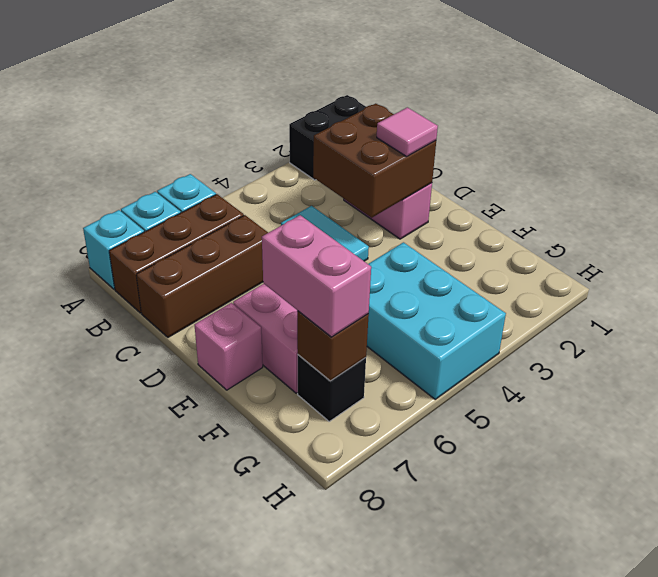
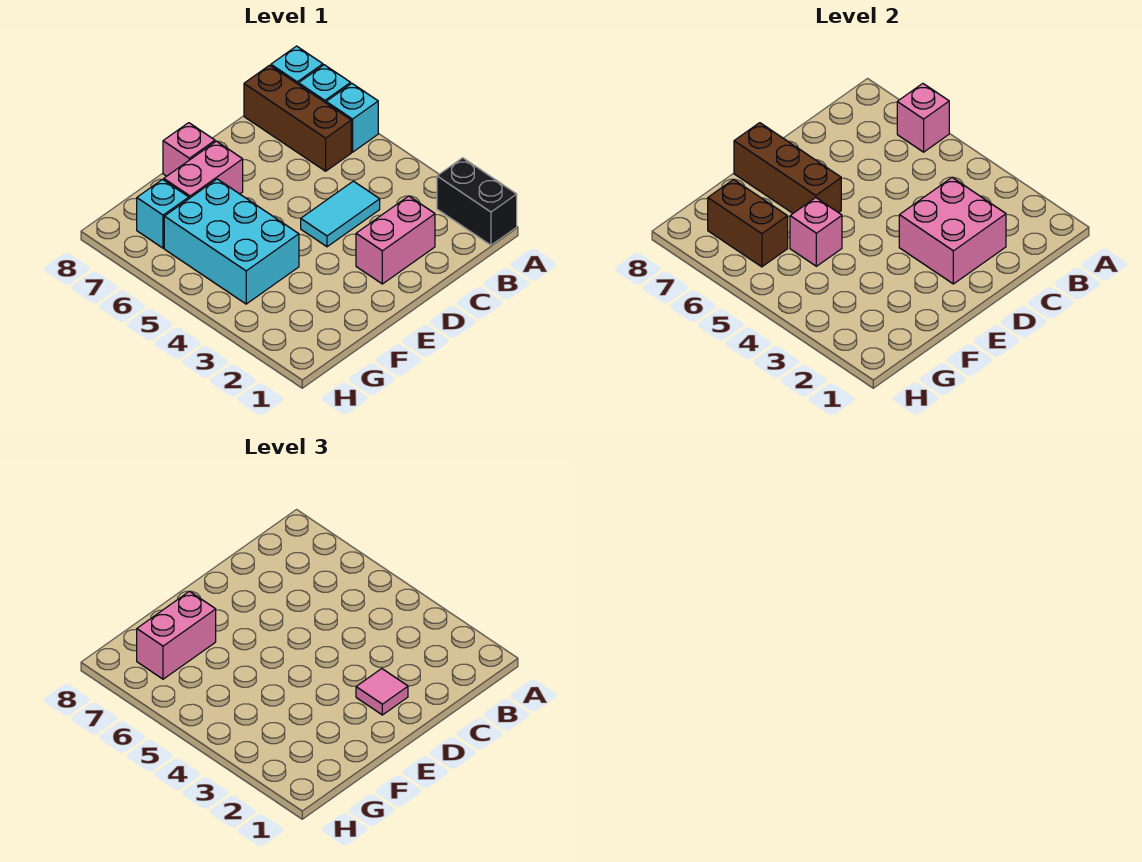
none -> pink brick A6 level 2
brown brick C2:D3 level 2 -> pink brick C2:D3 level 2
brown brick C6:C8 level 1 -> brown brick E6:E8 level 2
cyan brick F4:H5 level 1 -> cyan brick F4:G6 level 1
none -> pink brick F5 level 2
black brick G7 level 1 -> cyan brick G7 level 1
brown brick G7 level 2 -> brown brick G6:G7 level 2

